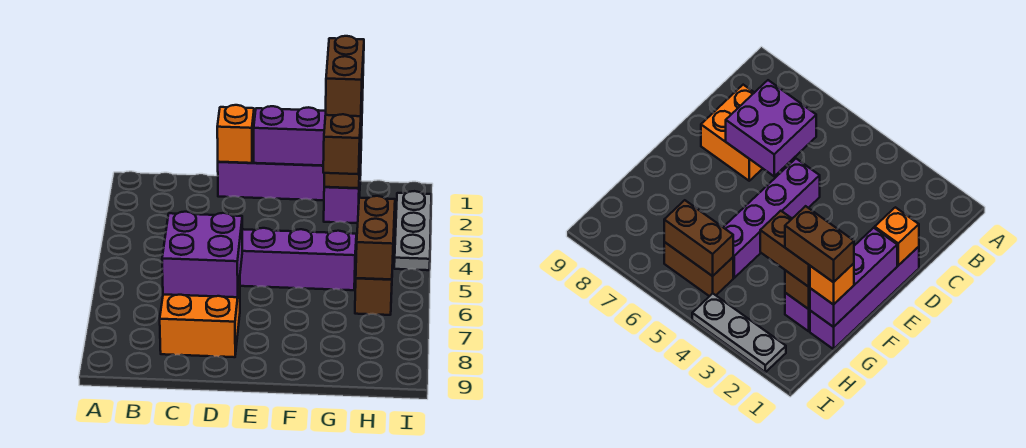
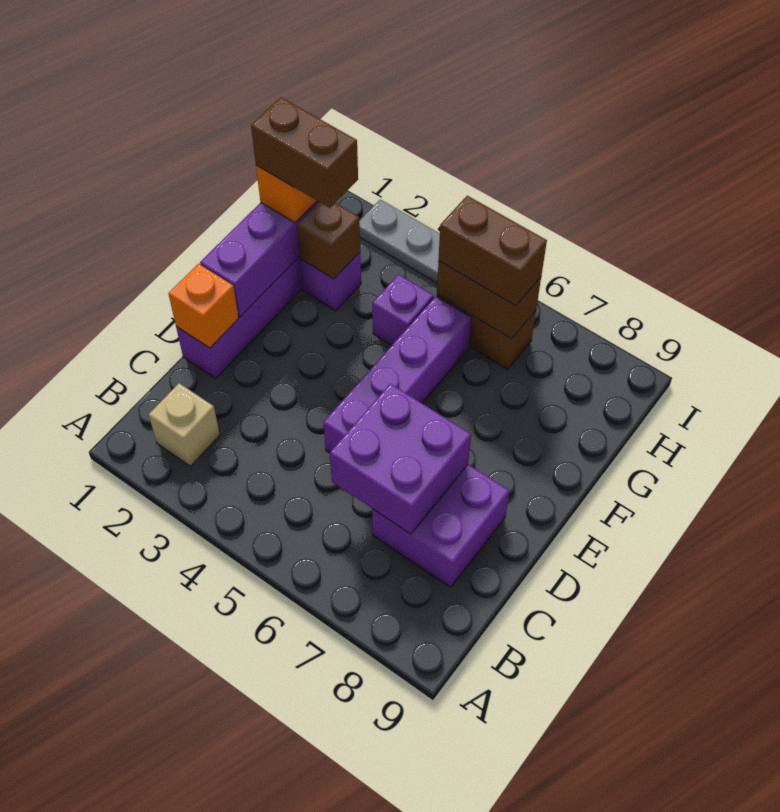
none -> tan brick B2 level 1
orange brick C7:D8 level 1 -> purple brick C7:D8 level 1
brown brick G2:G3 level 3 -> brown brick H5:H6 level 3
none -> purple brick G4 level 1

